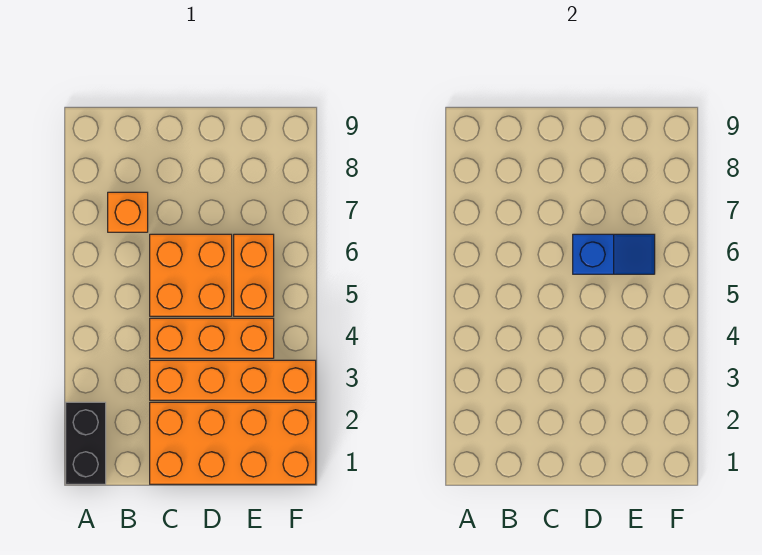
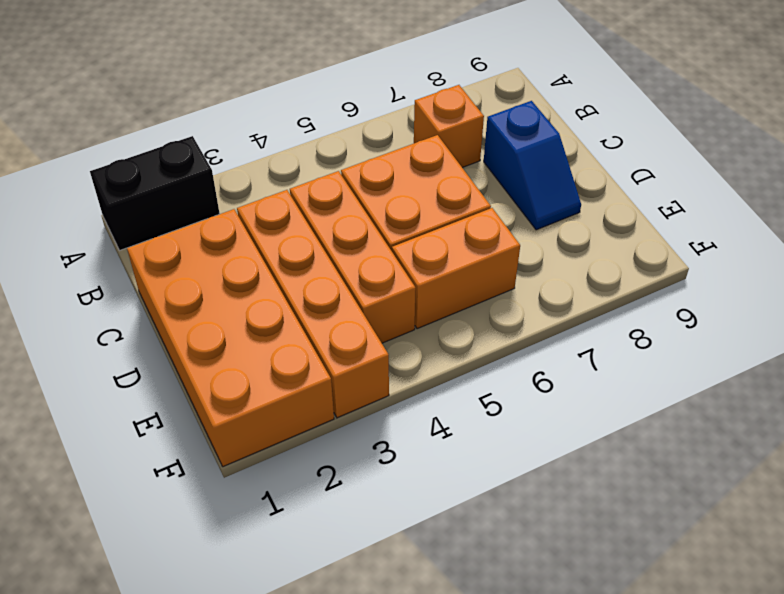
blue slope D6:E6 level 2 top D -> blue slope C8:D8 level 1 top C

